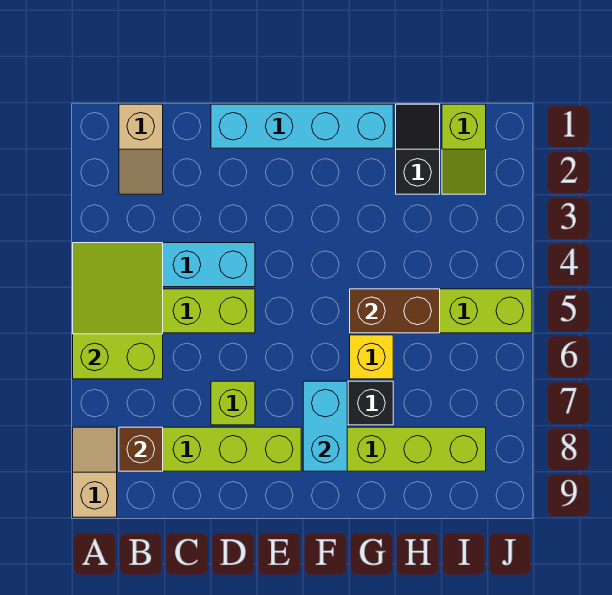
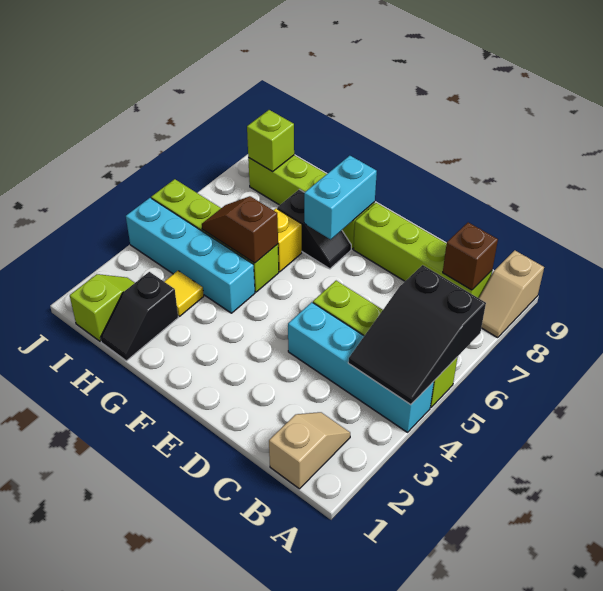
lime slope A4:B6 level 2 top 6 -> black slope A4:B6 level 2 top 6
cyan brick D1:G1 level 1 -> cyan brick G4:J4 level 1
lime brick D7 level 1 -> lime brick I8 level 2
brown brick G5:H5 level 2 -> brown slope G5:H5 level 2 top G
none -> yellow tile H3 level 1

